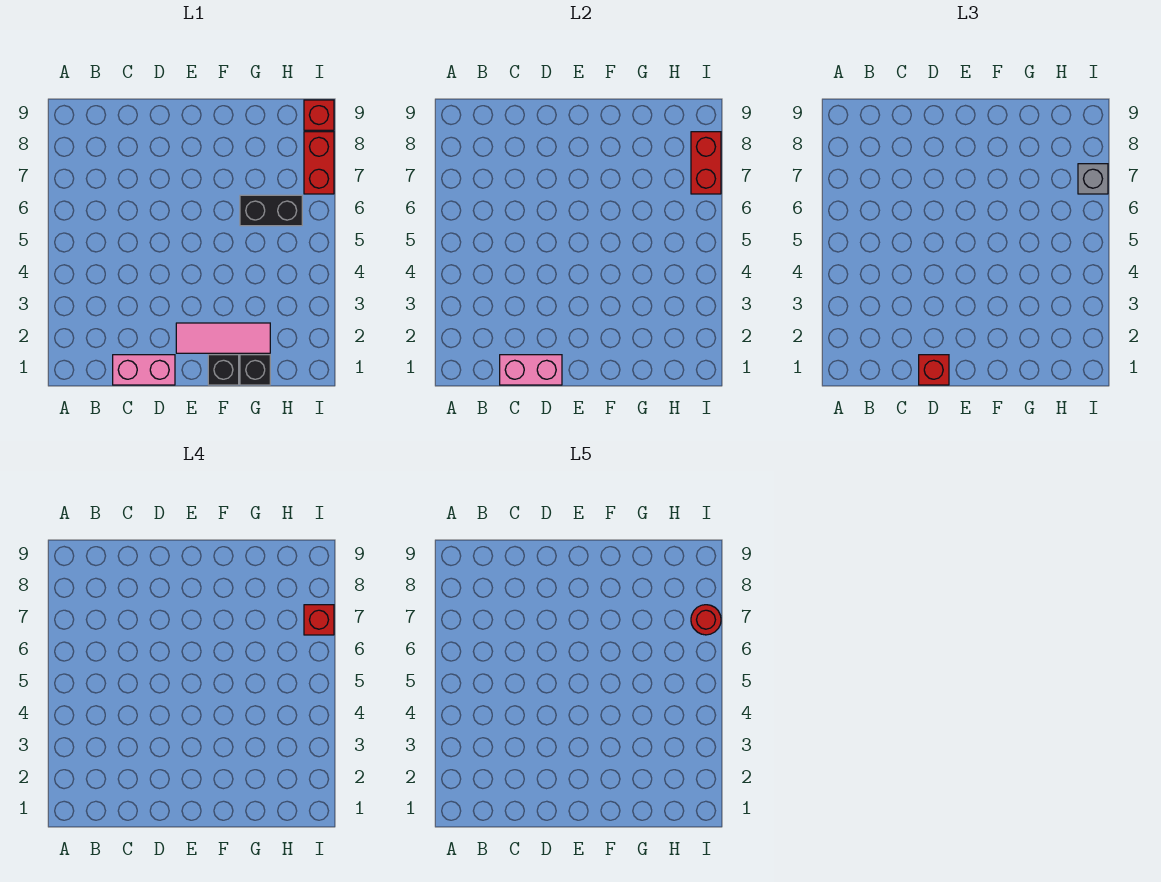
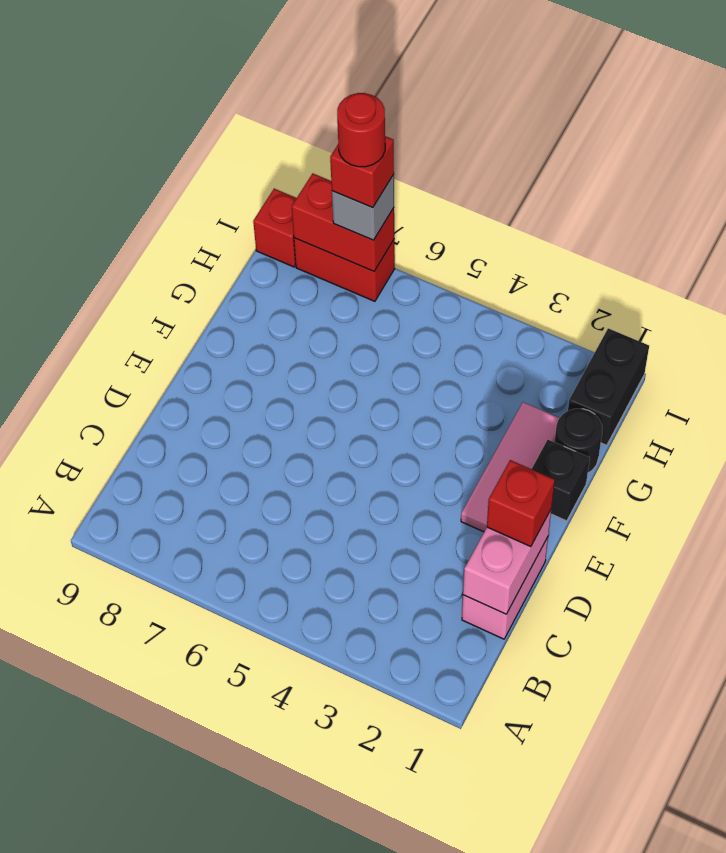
black brick G1 level 1 -> black round brick G1 level 1
black brick G6:H6 level 1 -> black brick H1:I1 level 1

